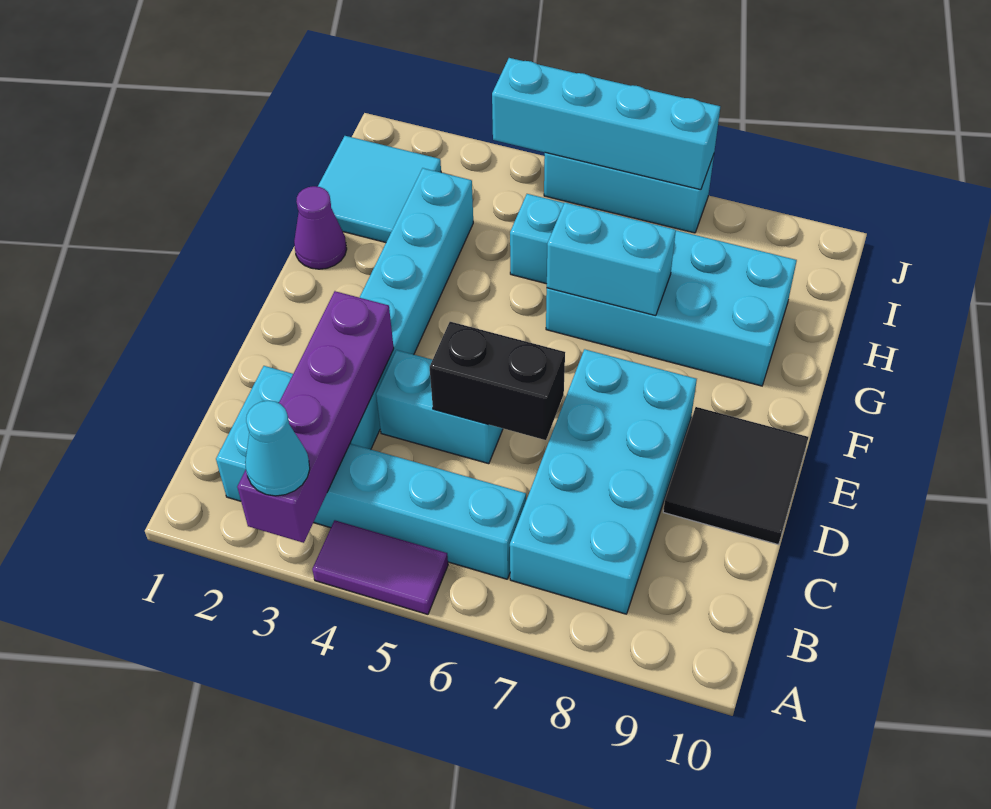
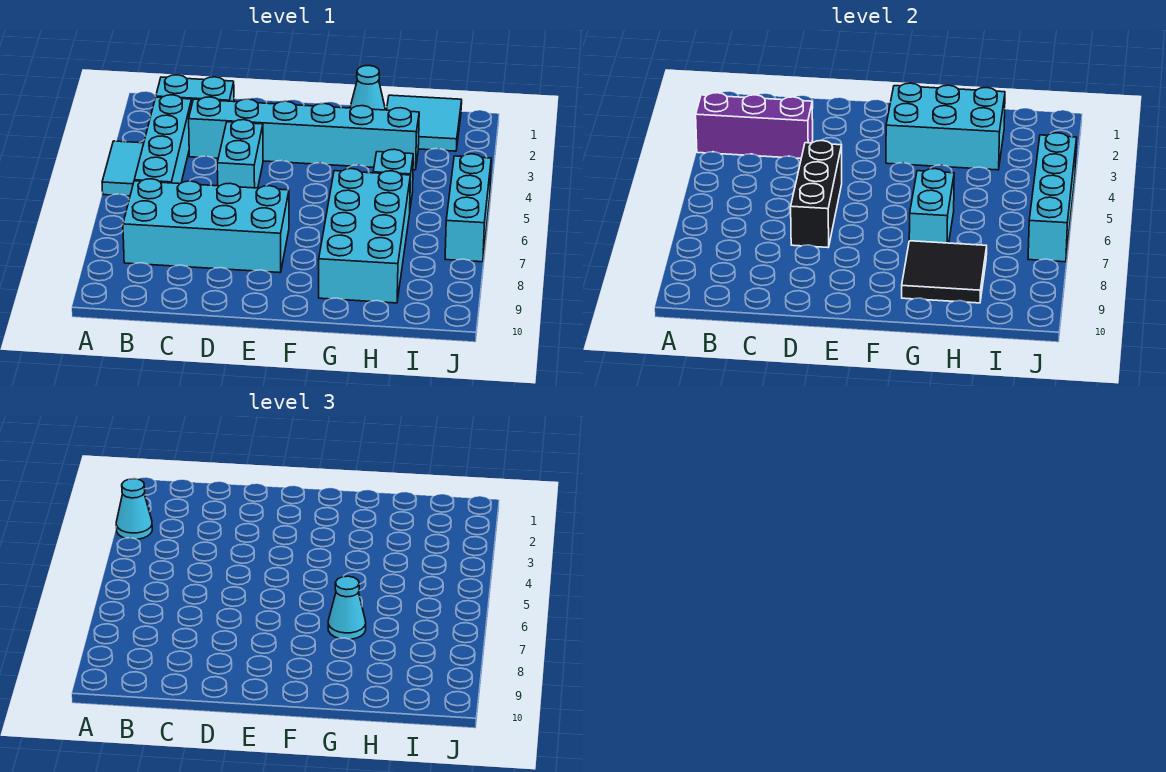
purple brick A3:D3 level 2 -> purple brick A3:C3 level 2
purple tile A4:A5 level 1 -> cyan tile A4:A5 level 1
black brick D5:D6 level 2 -> black brick D5:D7 level 2
black tile D9:E10 level 1 -> black tile G8:H9 level 2
none -> cyan brick F2:H3 level 2
purple cone G1 level 1 -> cyan cone G1 level 1
none -> cyan cone G7 level 3

